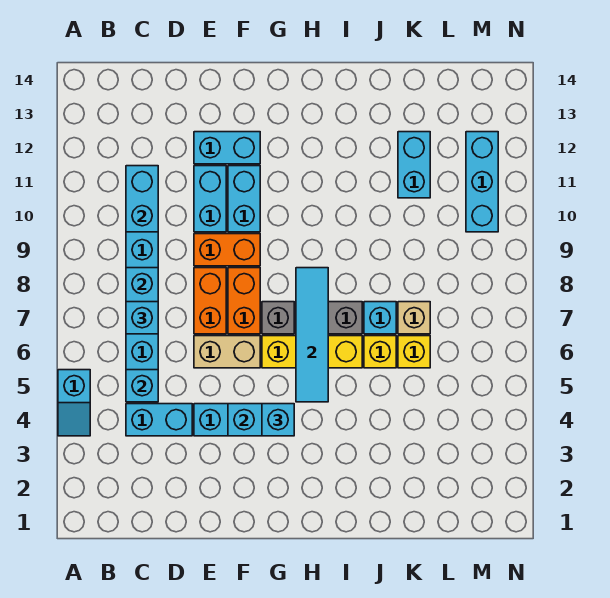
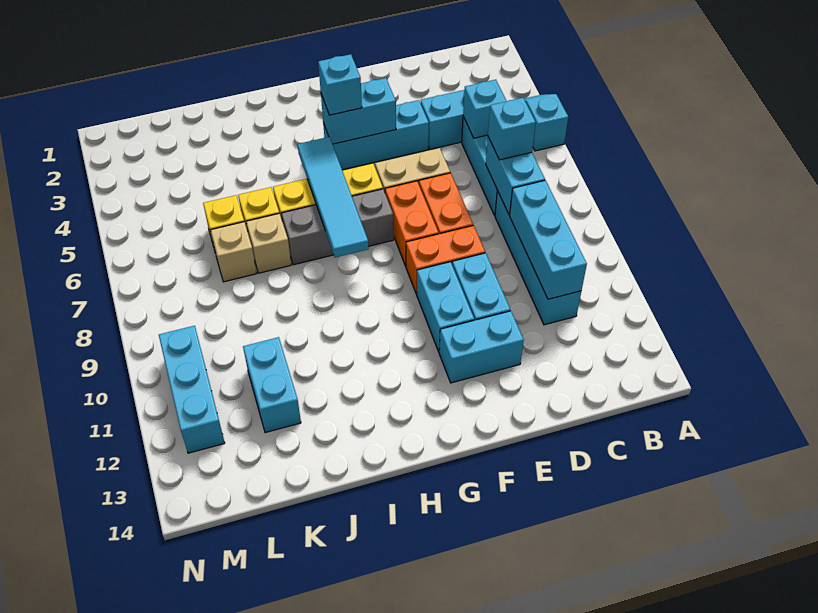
cyan brick C10:C11 level 2 -> cyan brick C9:C11 level 2
cyan brick J7 level 1 -> tan brick J7 level 1

